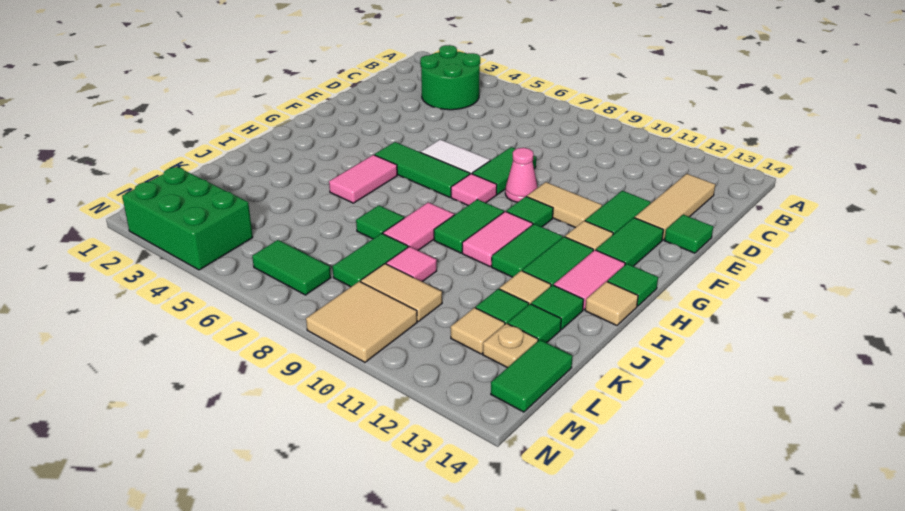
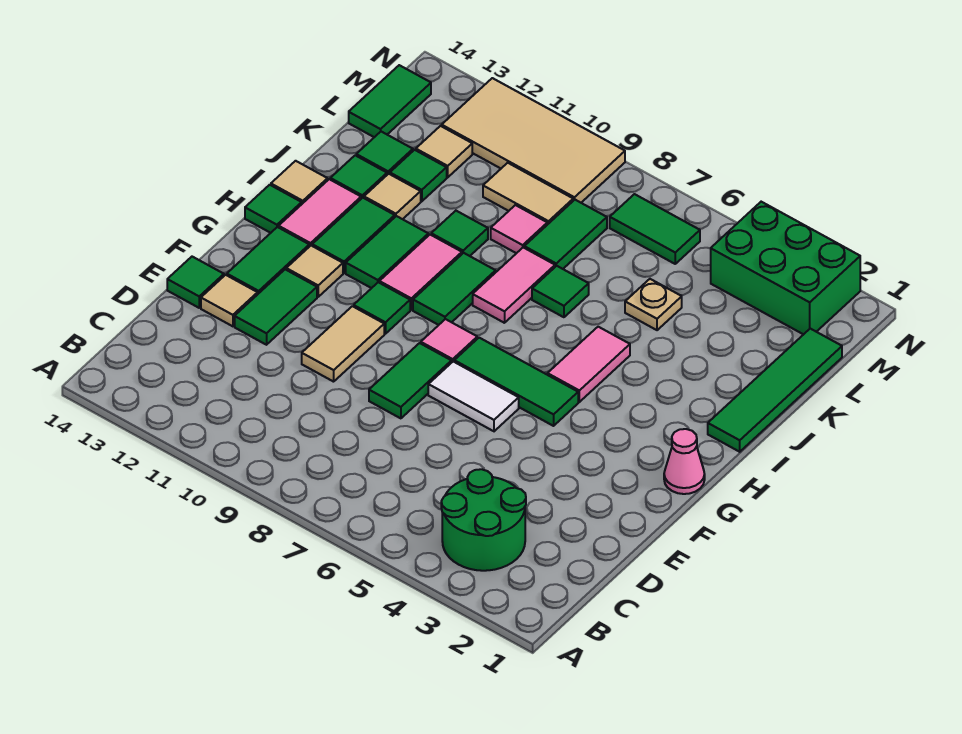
tan tile C13:E13 level 1 -> tan tile E13 level 1
pink cone F9 level 1 -> pink cone G1 level 1
tan tile F10:F11 level 1 -> tan tile E10:F10 level 1
none -> green tile I1:L1 level 1
none -> green tile J10 level 1
tan plate L13 level 1 -> tan plate K5 level 1
tan tile M9:N10 level 1 -> tan tile M9:N12 level 1

